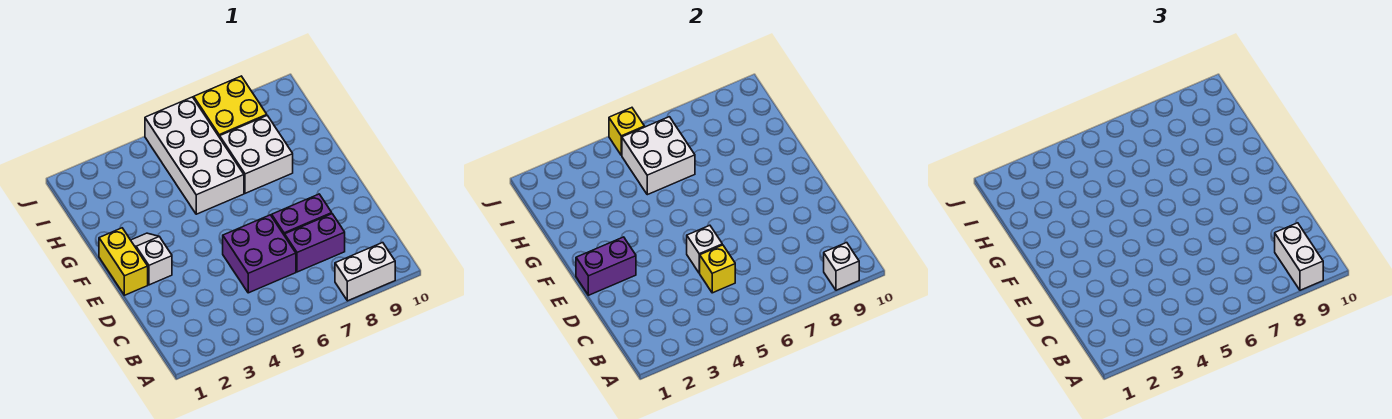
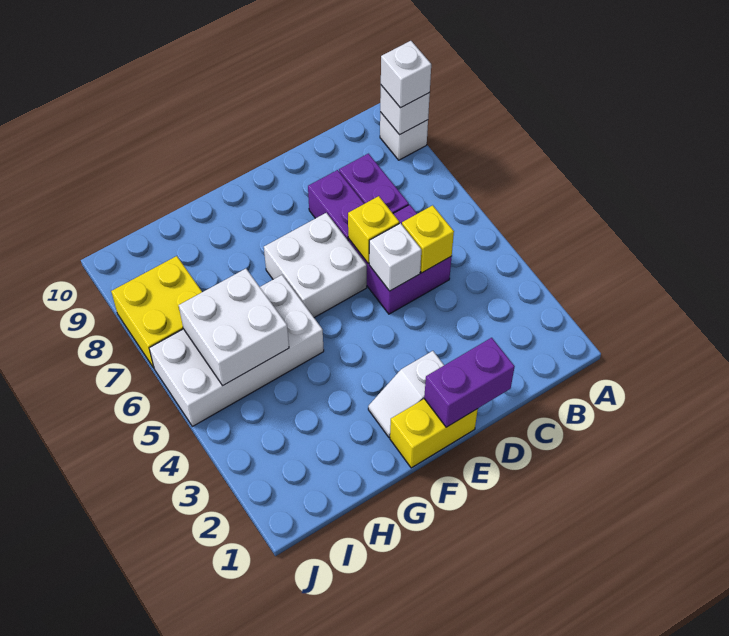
white brick A8:A9 level 1 -> white brick A9 level 1
white brick A9:B9 level 3 -> white brick A9 level 3
purple brick E1:E2 level 2 -> purple brick D1:E1 level 2
white brick G7:H8 level 1 -> white brick E6:F7 level 1
yellow brick J5 level 2 -> yellow brick D6 level 2

